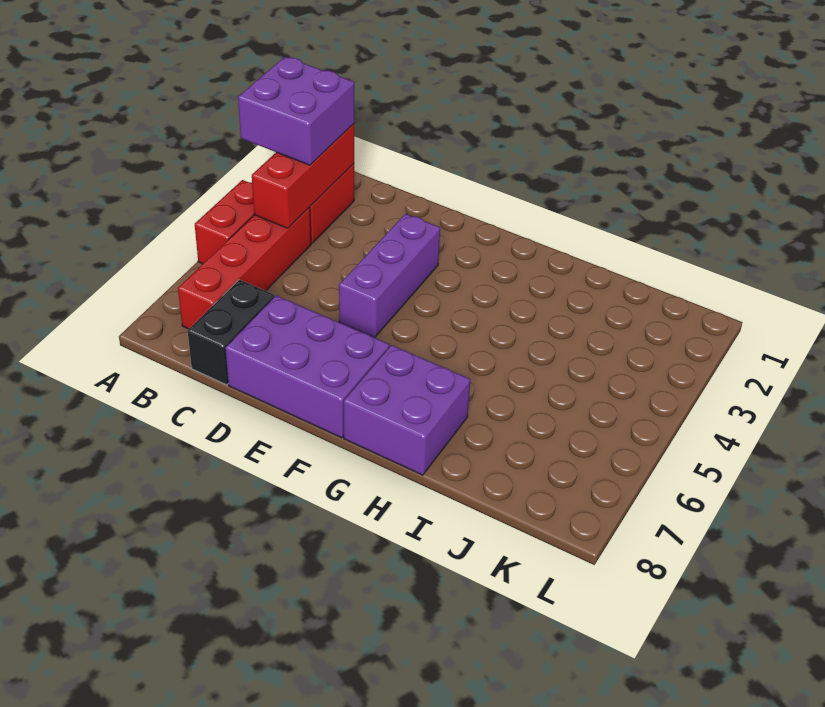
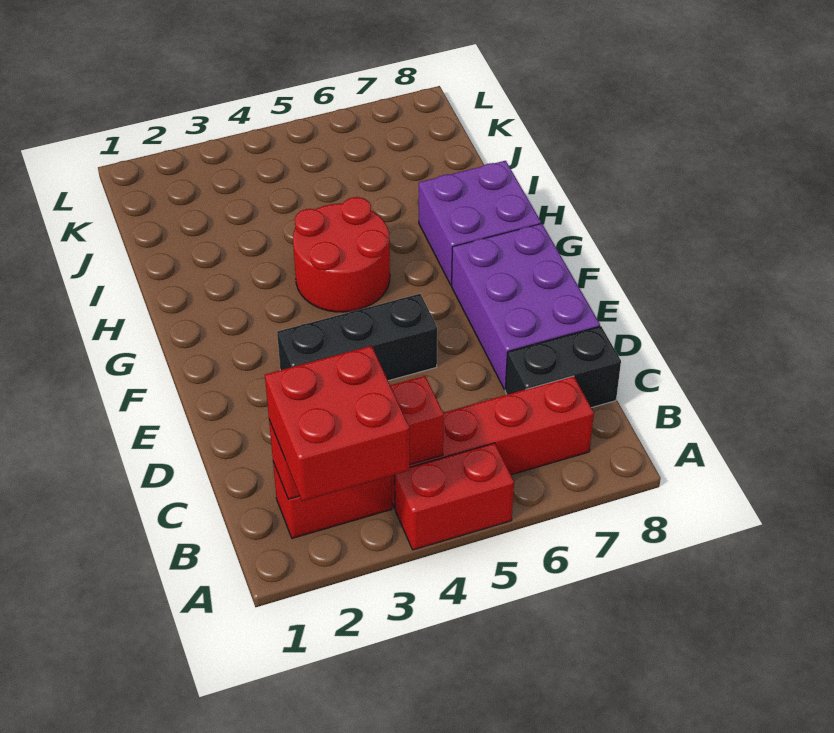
purple brick A2:B3 level 3 -> red brick A2:B3 level 3
purple brick E3:E5 level 1 -> black brick E3:E5 level 1
none -> red round brick G4:H5 level 1

